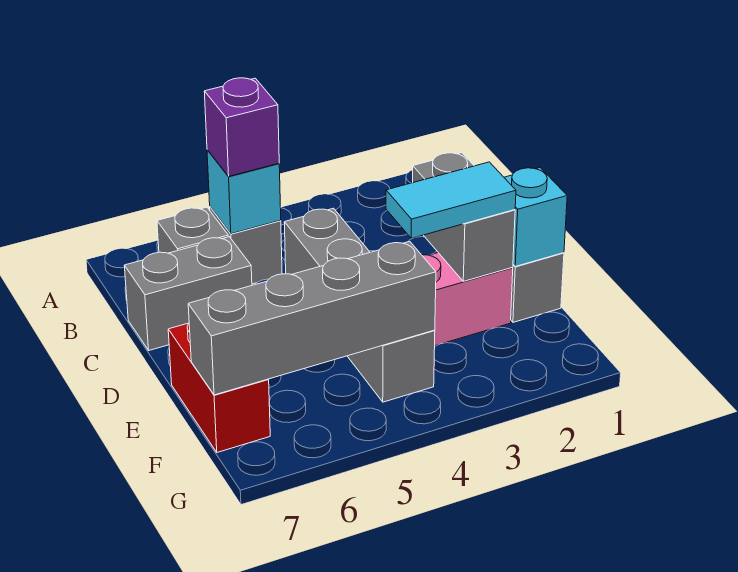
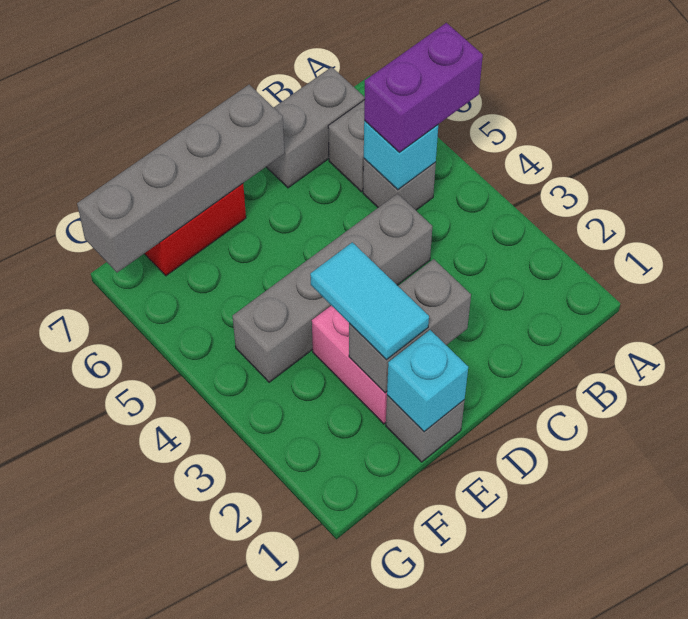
purple brick B5 level 3 -> purple brick A5:B5 level 3
grey brick C6:C7 level 1 -> grey brick B7:C7 level 1
grey brick F4:F7 level 2 -> grey brick D7:G7 level 2

